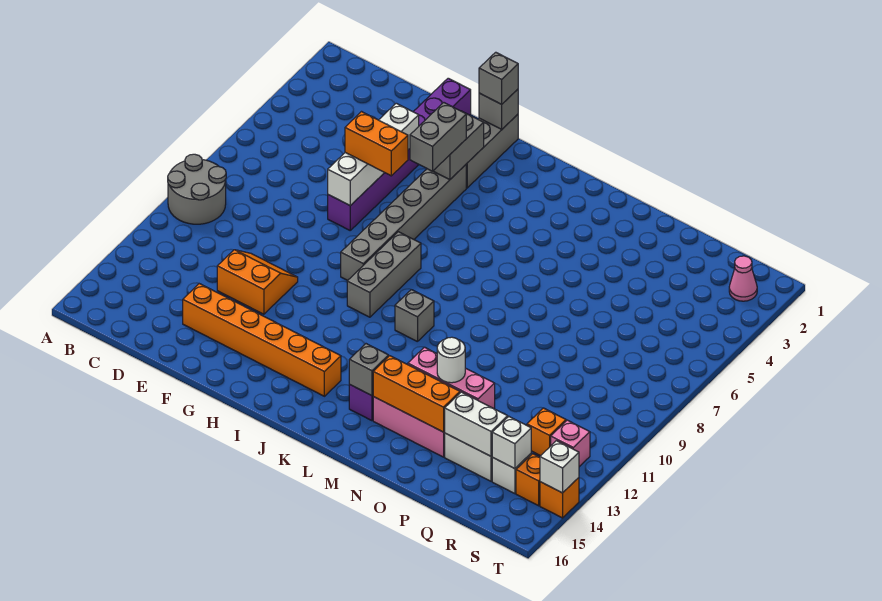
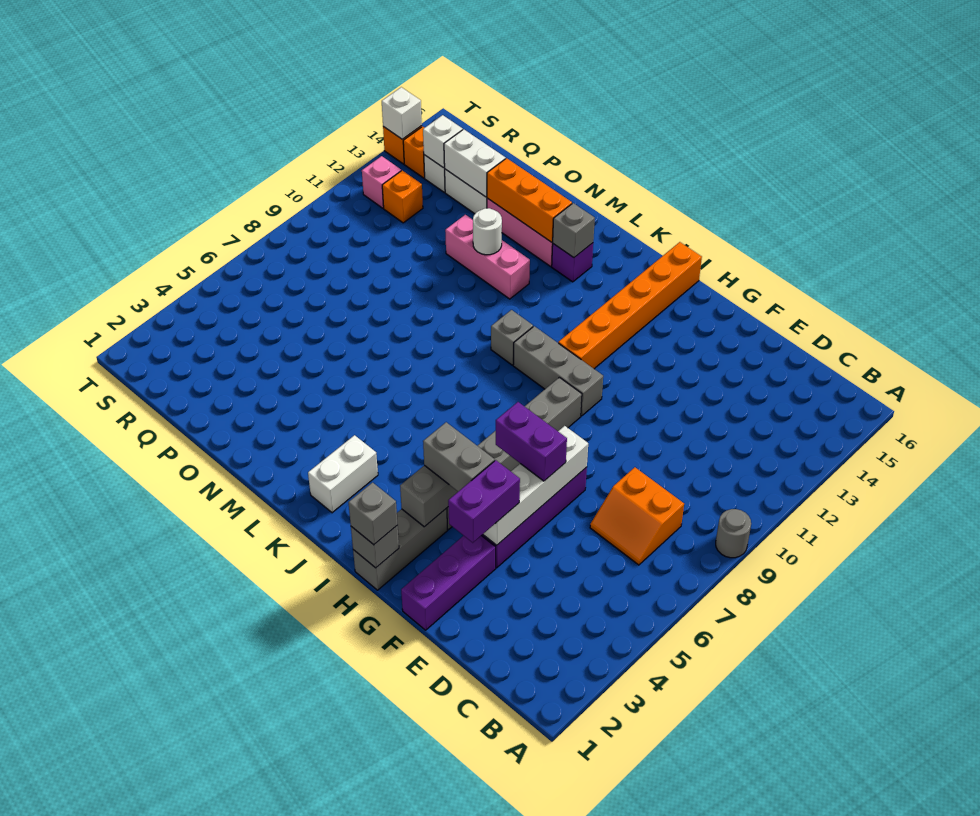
grey round brick A9:B10 level 1 -> grey round brick A9 level 1
orange slope E11:F12 level 1 top 12 -> orange slope C7:D8 level 1 top 8
orange brick E14:J14 level 1 -> orange brick I11:I16 level 1
none -> purple brick F3:F4 level 3
orange brick F6:G6 level 3 -> purple brick F6:G6 level 3
grey brick H4:H5 level 3 -> grey brick G4:H4 level 3
grey brick I8:I10 level 1 -> grey brick H10:J10 level 1
none -> white brick K2:K3 level 1
pink cone S2 level 1 -> none

